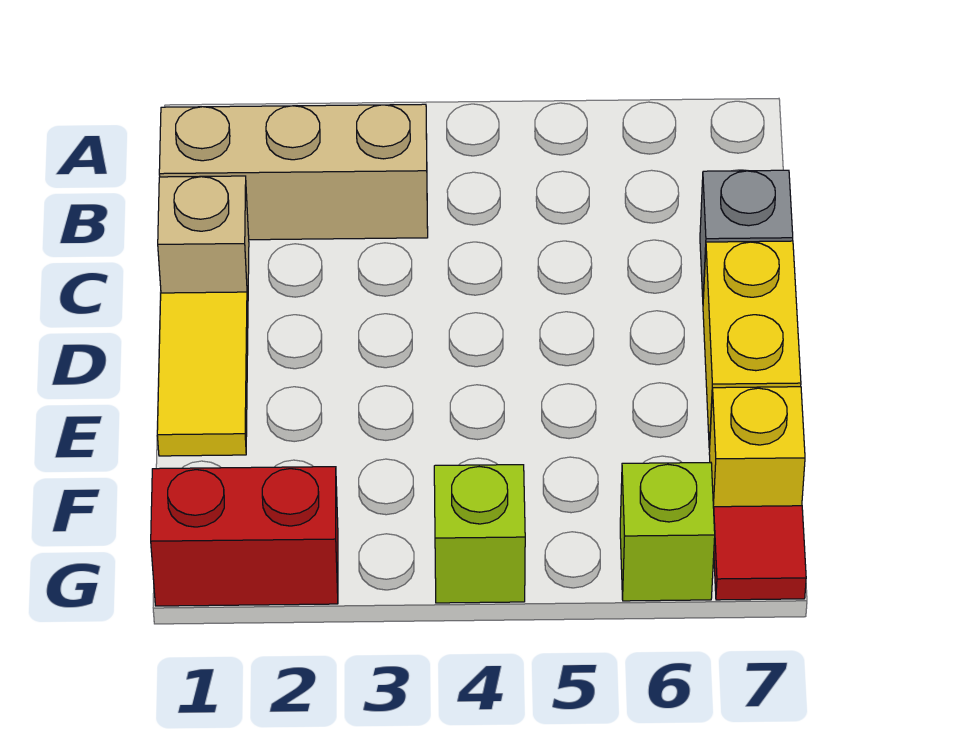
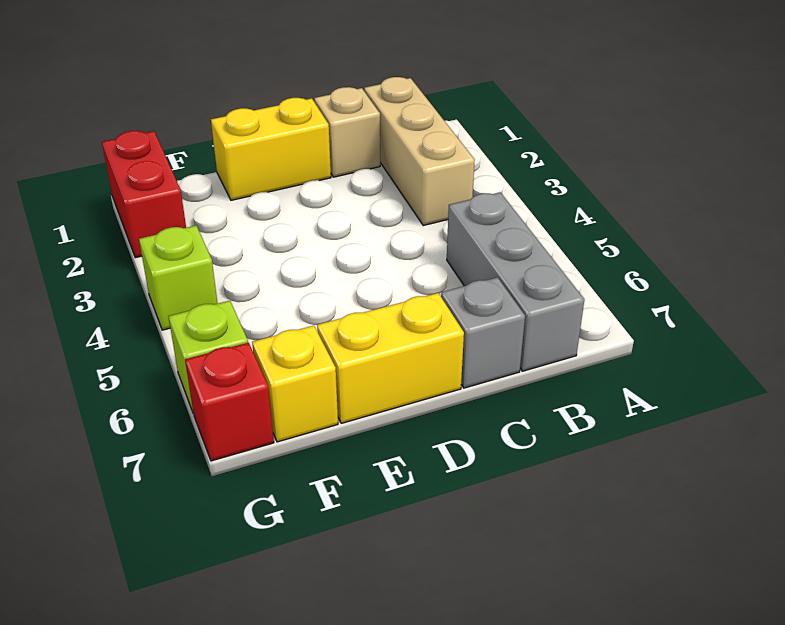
none -> grey brick B5:B7 level 1
yellow tile D1:E1 level 1 -> yellow brick D1:E1 level 1
red tile G7 level 1 -> red brick G7 level 1

